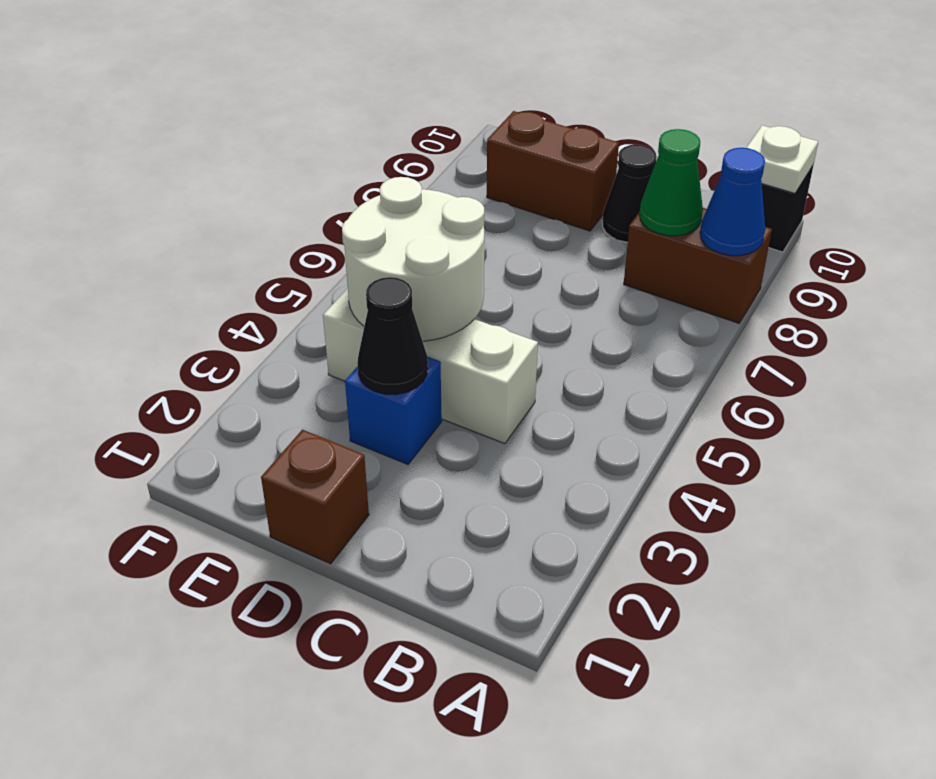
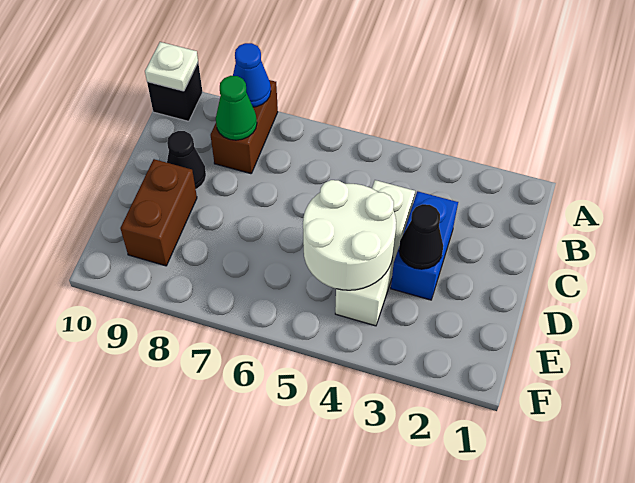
brown brick D1 level 1 -> none
blue brick D3 level 1 -> blue brick C3:D3 level 1

